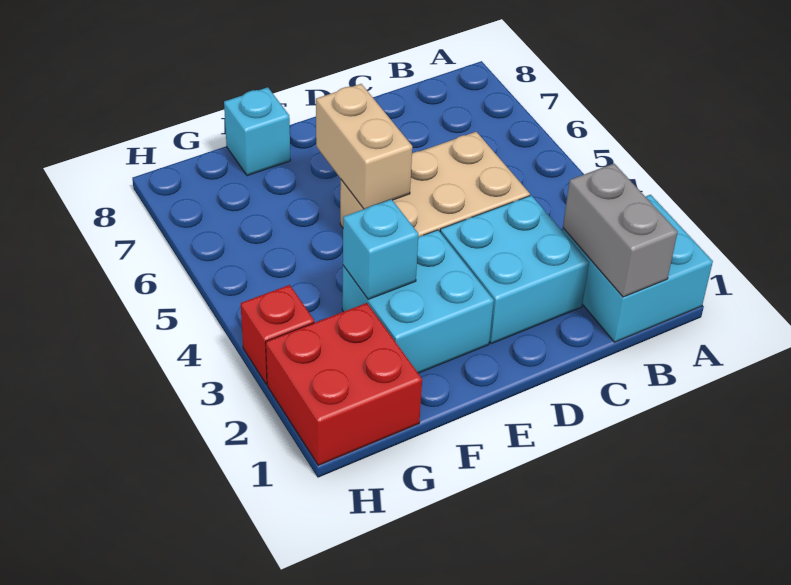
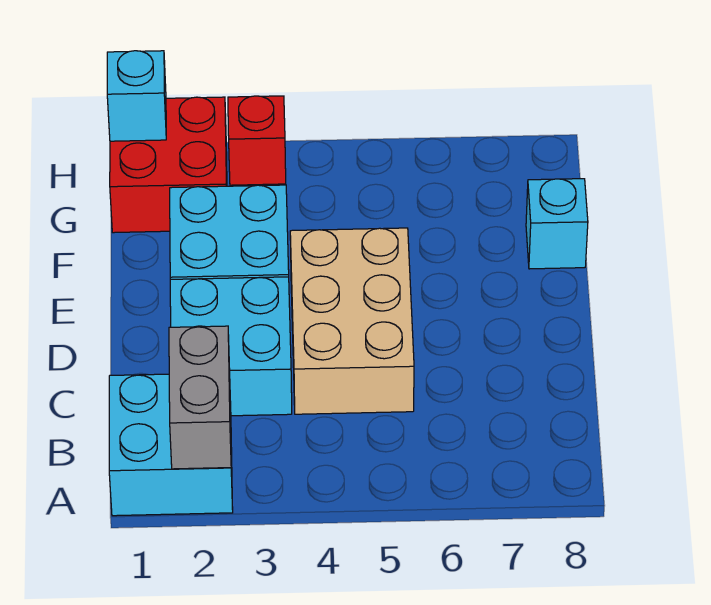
grey brick B1:B2 level 2 -> grey brick A2:B2 level 2
tan brick E5:E6 level 2 -> none
cyan brick F3 level 2 -> cyan brick H1 level 2

